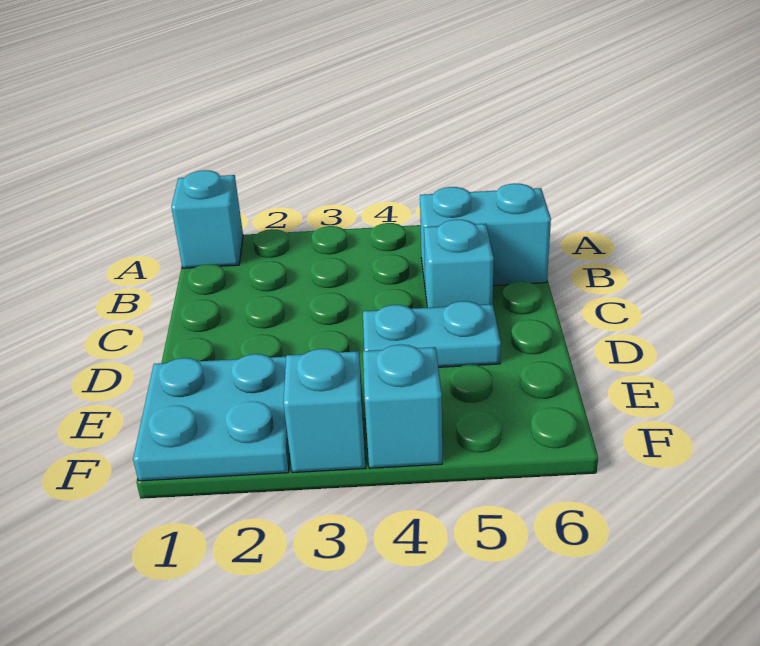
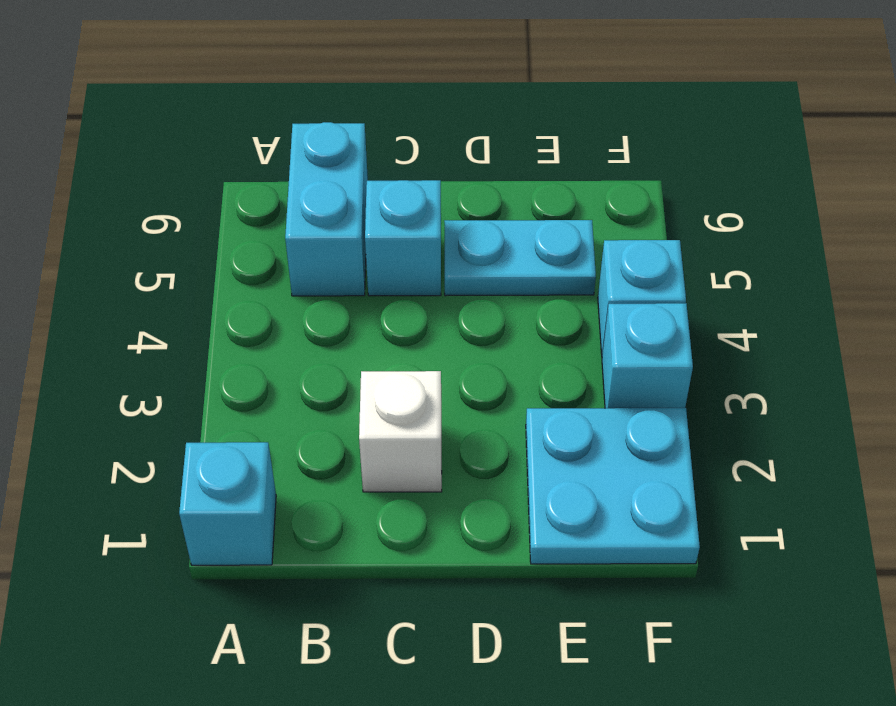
none -> white brick C2 level 1
cyan plate D4:D5 level 1 -> cyan plate D5:E5 level 1

